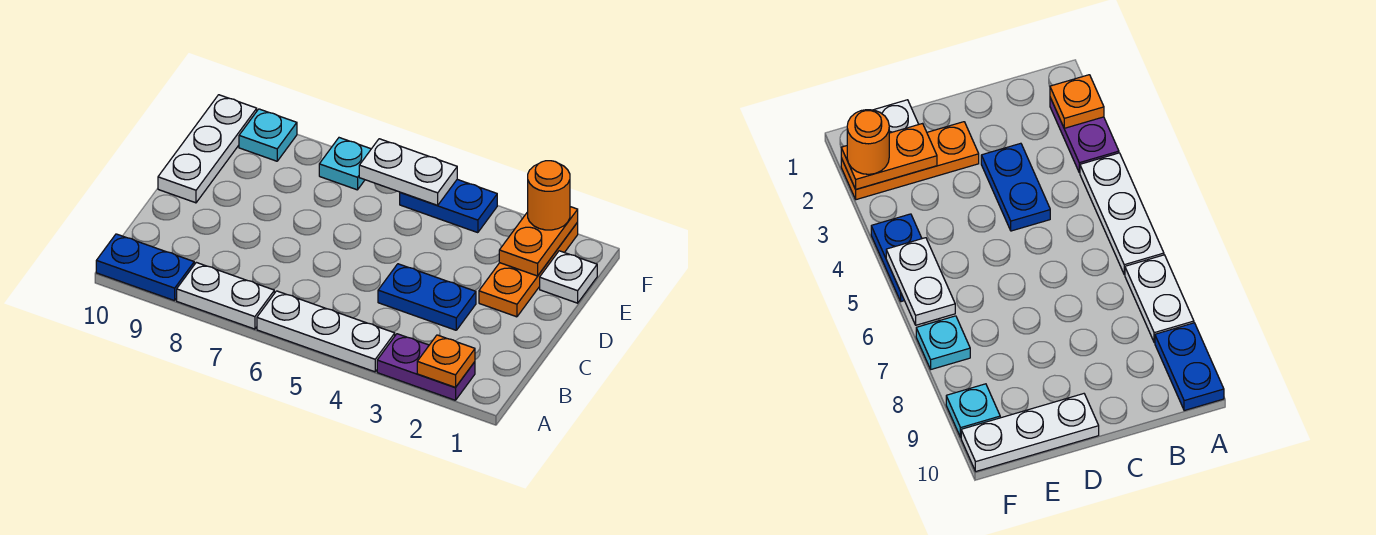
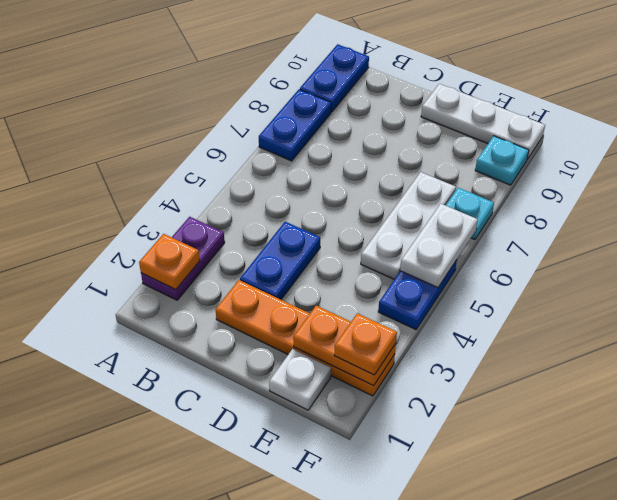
white plate A4:A6 level 1 -> white plate E5:E7 level 1
white plate A7:A8 level 1 -> blue plate A7:A8 level 1
orange plate D2:F2 level 1 -> orange plate C2:F2 level 1
orange round brick F2 level 3 -> orange plate F2 level 3

